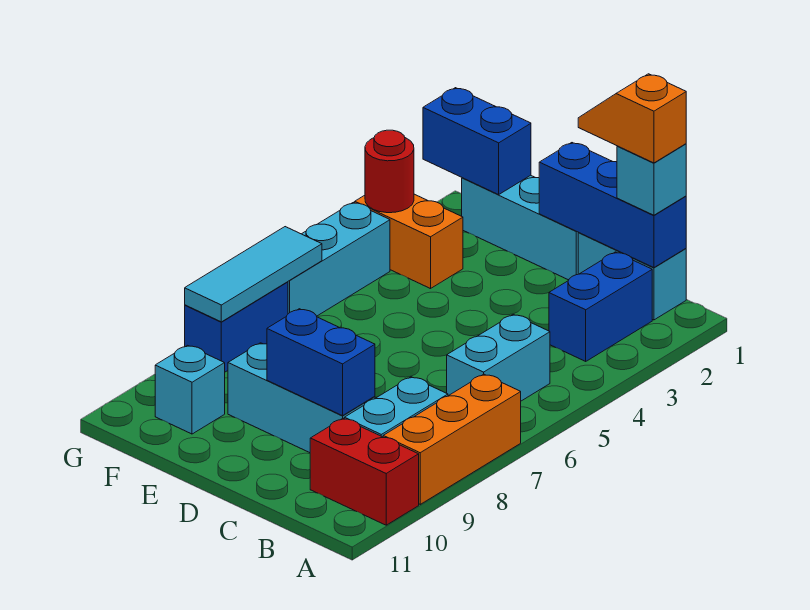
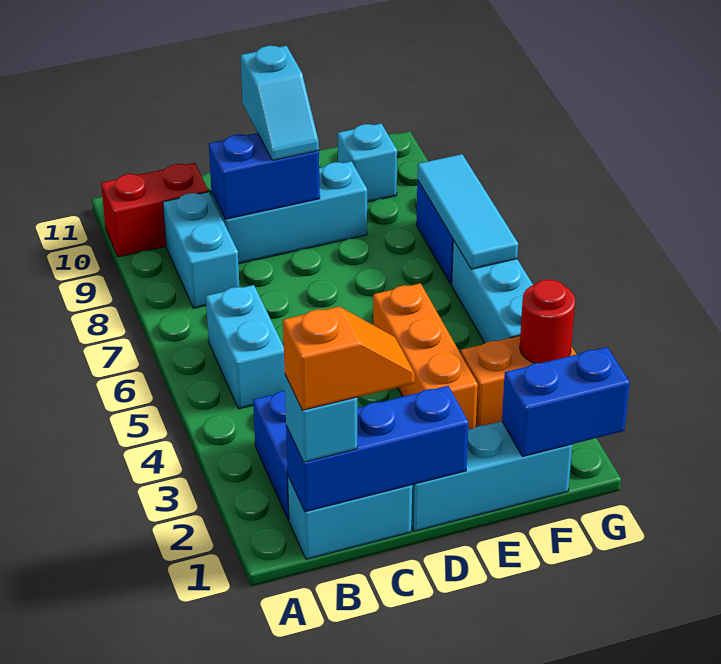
orange brick A7:A9 level 1 -> orange brick E3:E5 level 1
none -> cyan slope D9:D10 level 3 top 10

